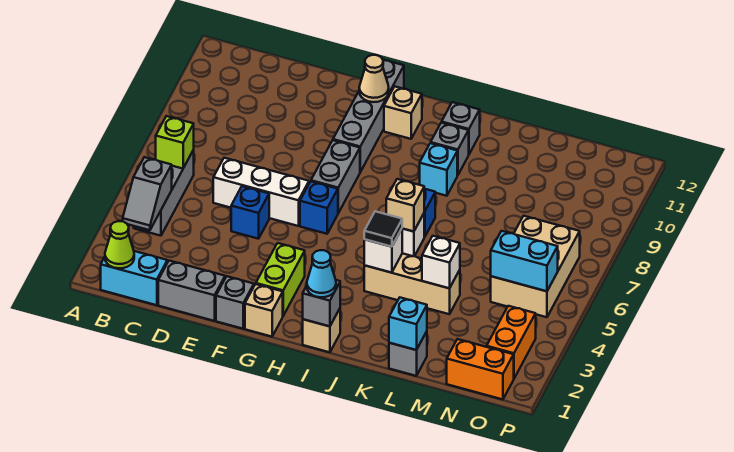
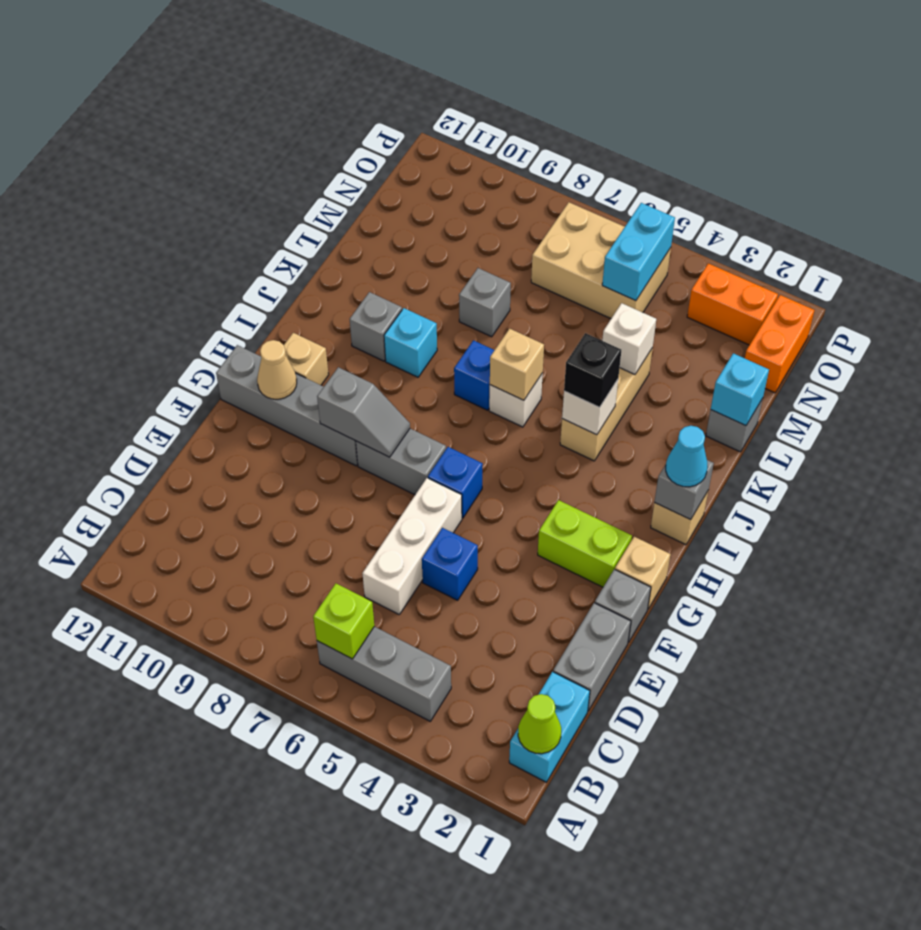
grey slope B3:B4 level 2 top 4 -> grey slope G8:G9 level 2 top 9
black tile J4 level 3 -> black brick J4 level 3
grey brick J11 level 1 -> grey brick L8 level 1

